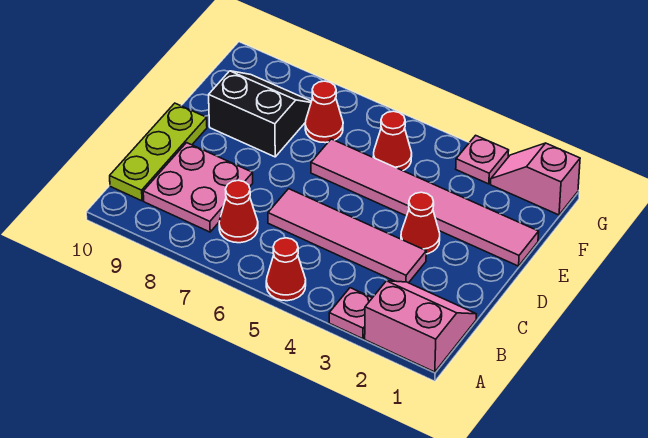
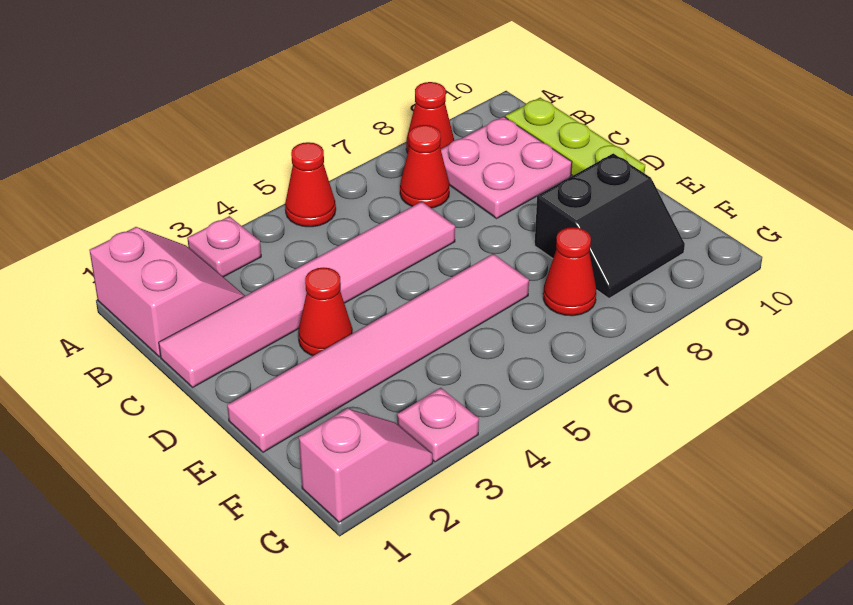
pink slope A1:B2 level 1 top A -> pink slope A1:B2 level 1 top 1
pink tile C3:C6 level 1 -> pink tile C1:C6 level 1
red cone F5 level 1 -> red cone A8 level 1

